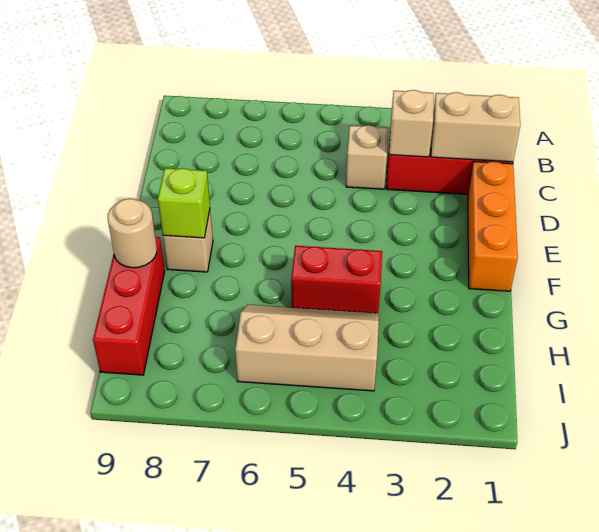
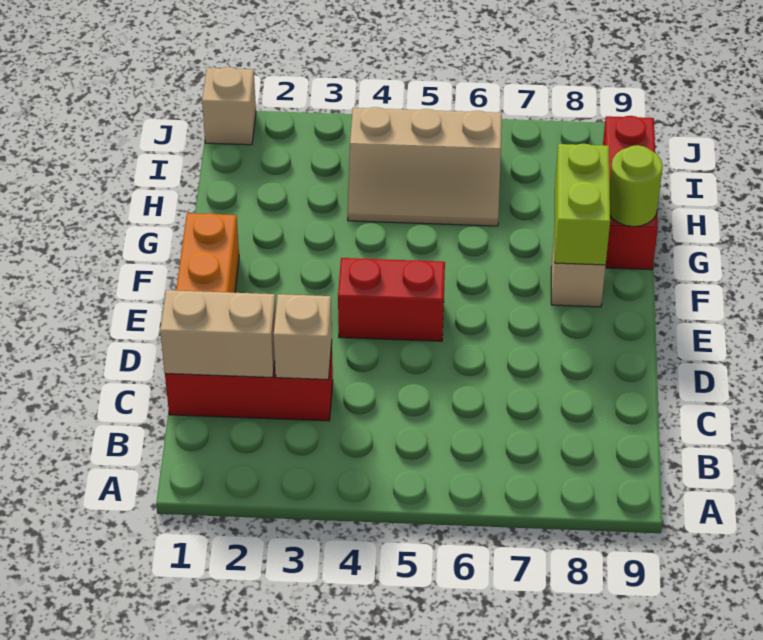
tan brick C4 level 1 -> tan brick J1 level 1
lime brick F8 level 2 -> lime brick F8:G8 level 2
red brick G4:G5 level 1 -> red brick E4:E5 level 1
tan round brick G9 level 2 -> lime round brick G9 level 2

